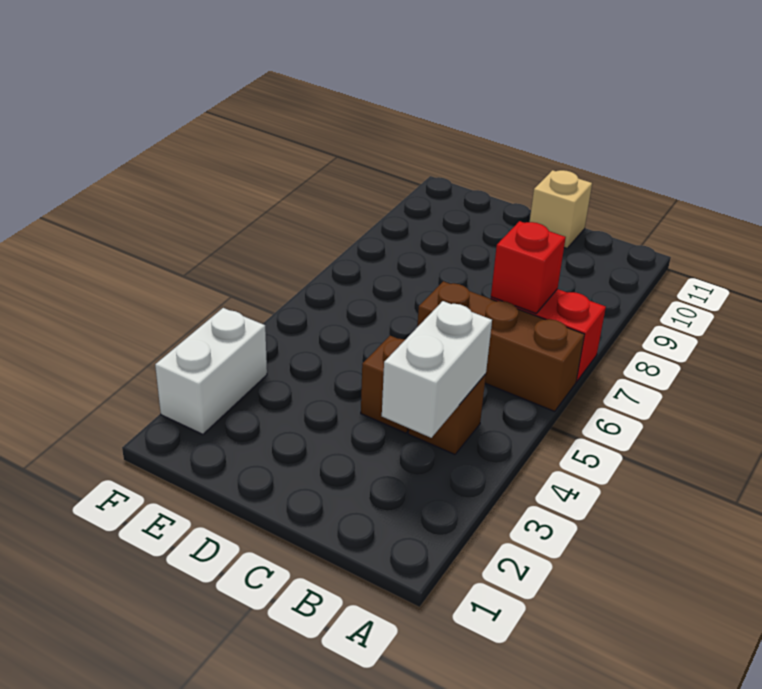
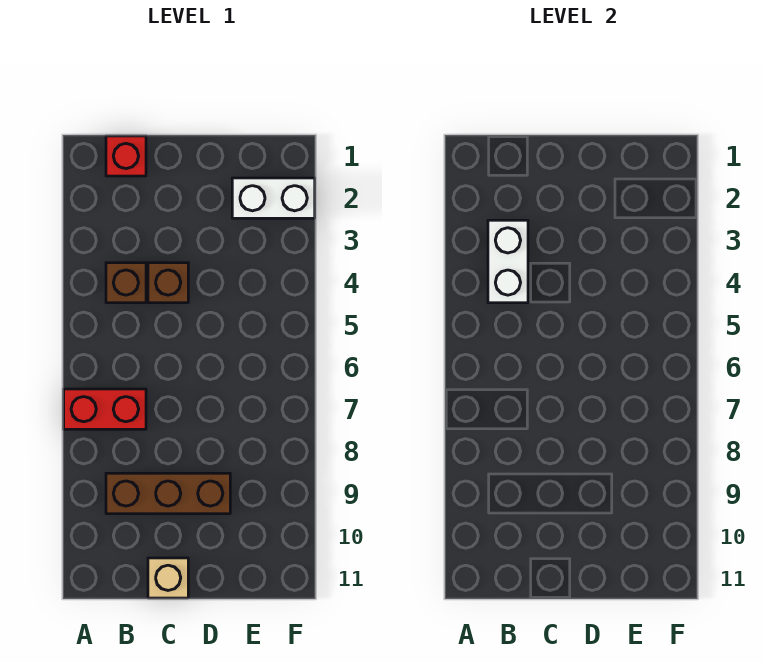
brown brick A6:C6 level 1 -> brown brick B9:D9 level 1
red brick B7 level 2 -> red brick B1 level 1
white brick F2:F3 level 1 -> white brick E2:F2 level 1

